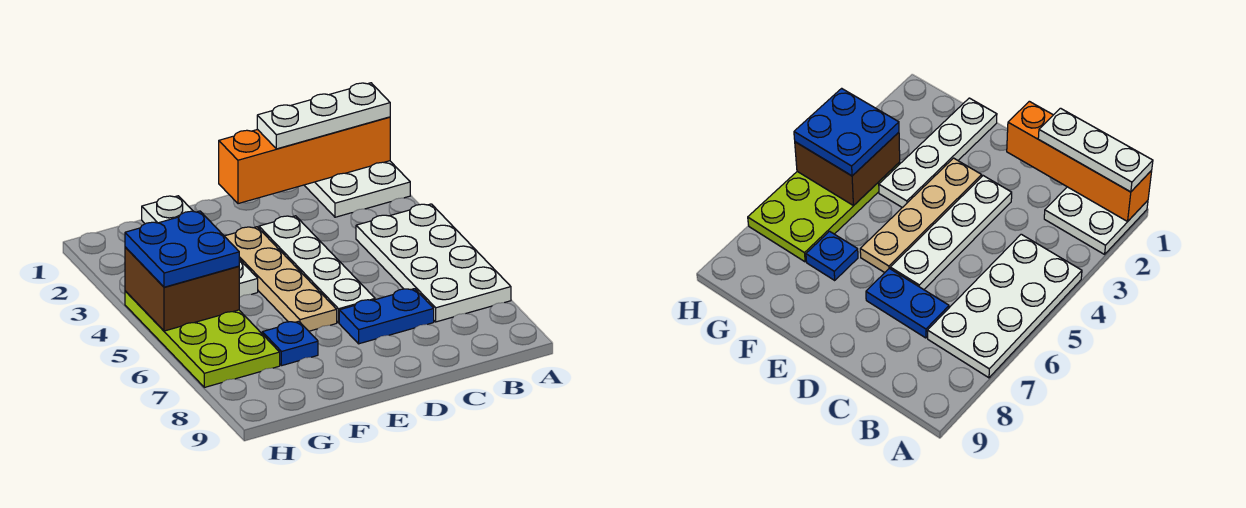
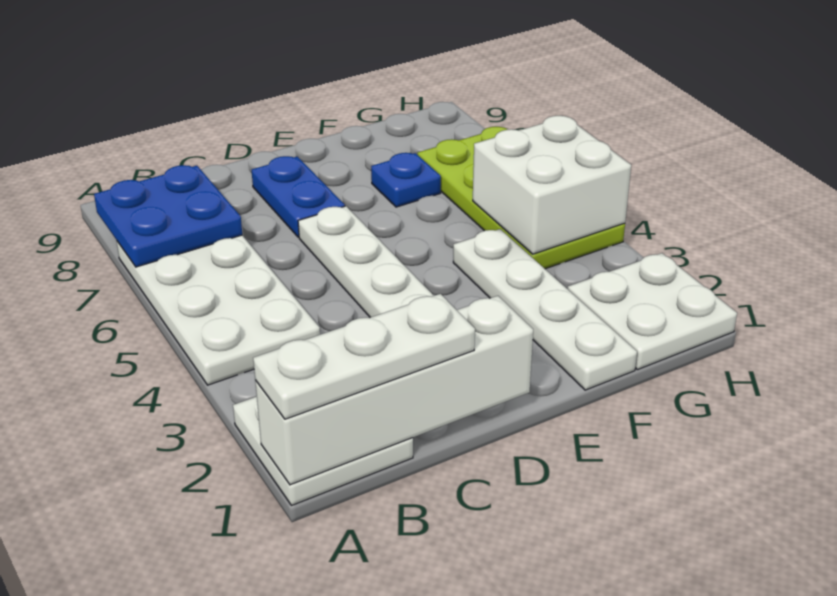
orange brick A1:D1 level 2 -> white brick A1:D1 level 2
blue plate C7:D7 level 1 -> blue plate D7:D8 level 1
tan plate E3:E6 level 1 -> none
none -> white plate G1:H2 level 1
brown brick G4:H5 level 2 -> white brick G4:H5 level 2
blue plate G4:H5 level 3 -> blue plate A7:B8 level 2

